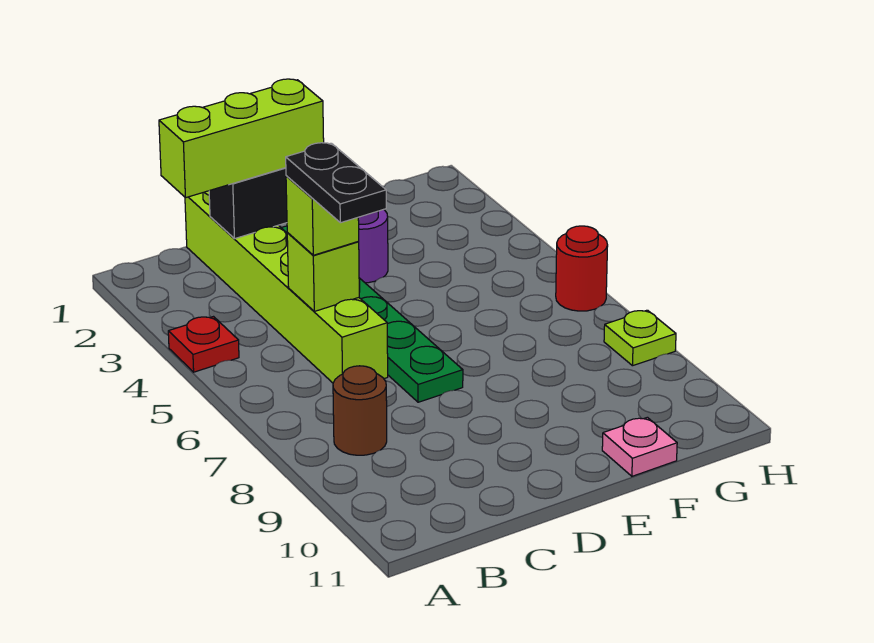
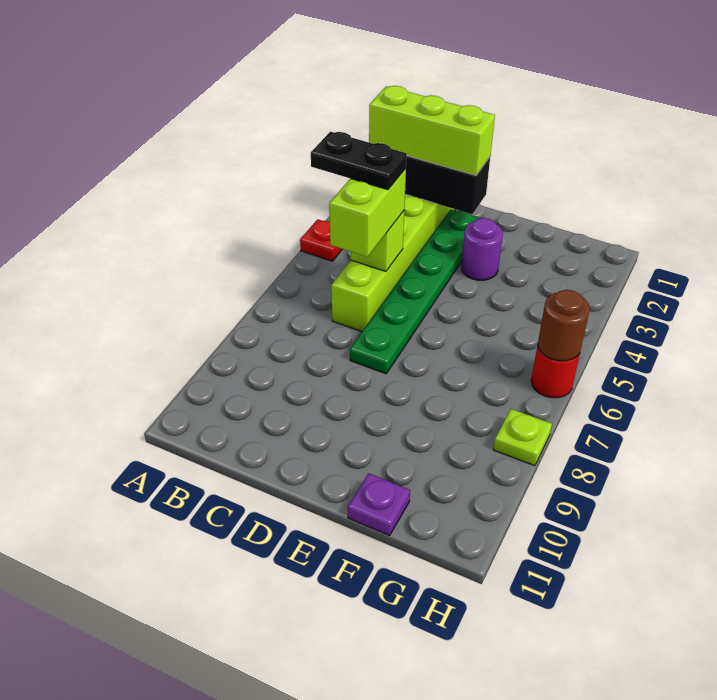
brown round brick B8 level 1 -> brown round brick H6 level 2
lime brick C5 level 3 -> lime brick C5:C6 level 3
black plate C5:C6 level 4 -> black plate B5:C5 level 4
pink plate F11 level 1 -> purple plate F11 level 1

